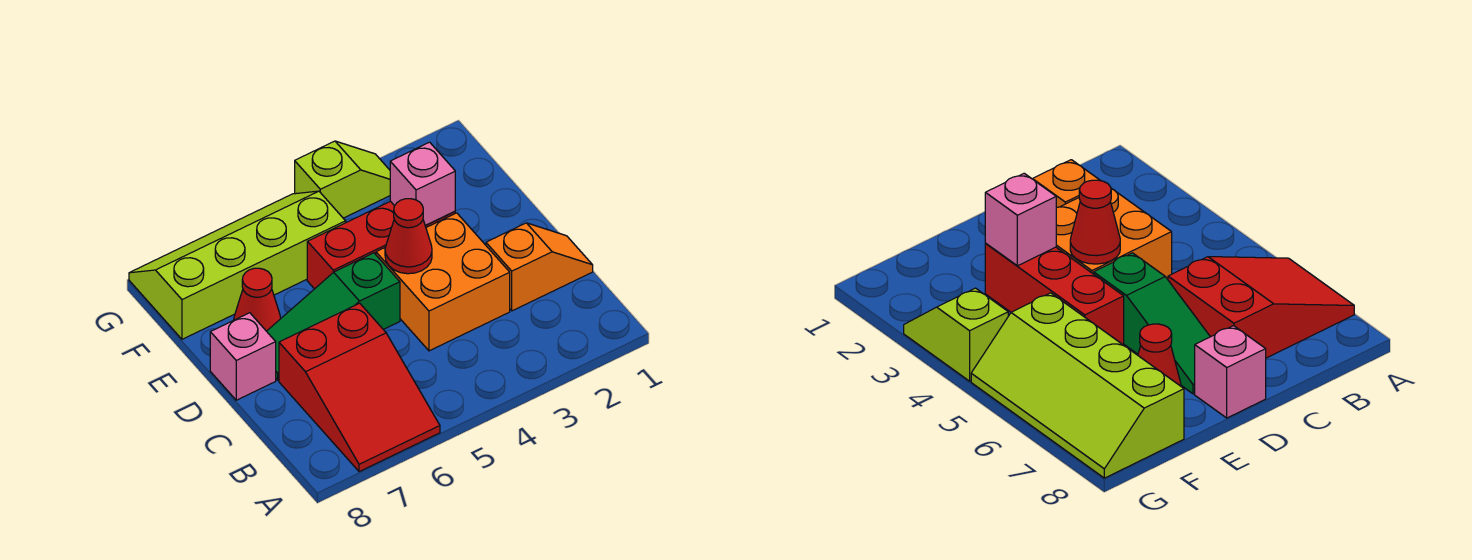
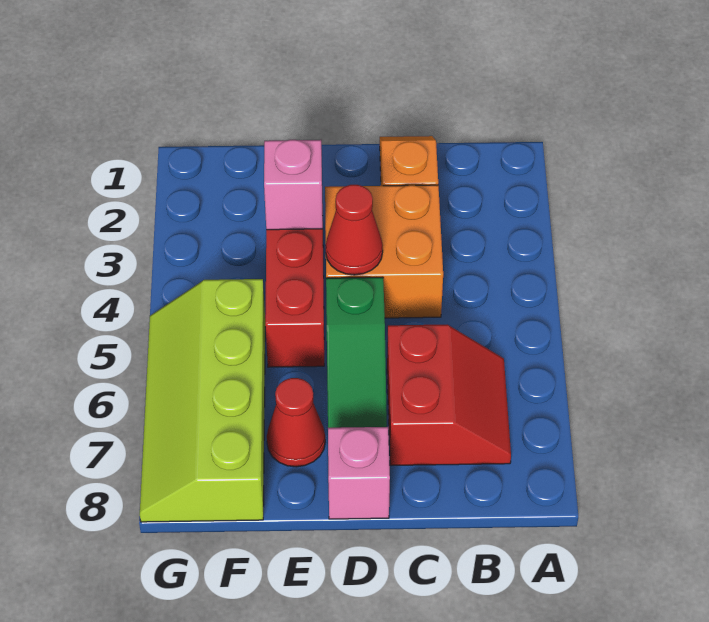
red slope A6:C7 level 1 top C -> red slope B6:C7 level 1 top C
lime slope G3:G4 level 1 top 4 -> none

